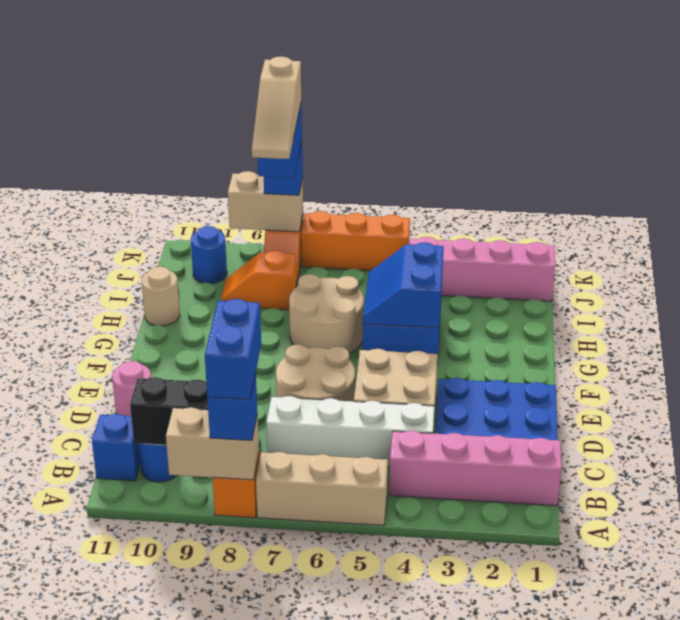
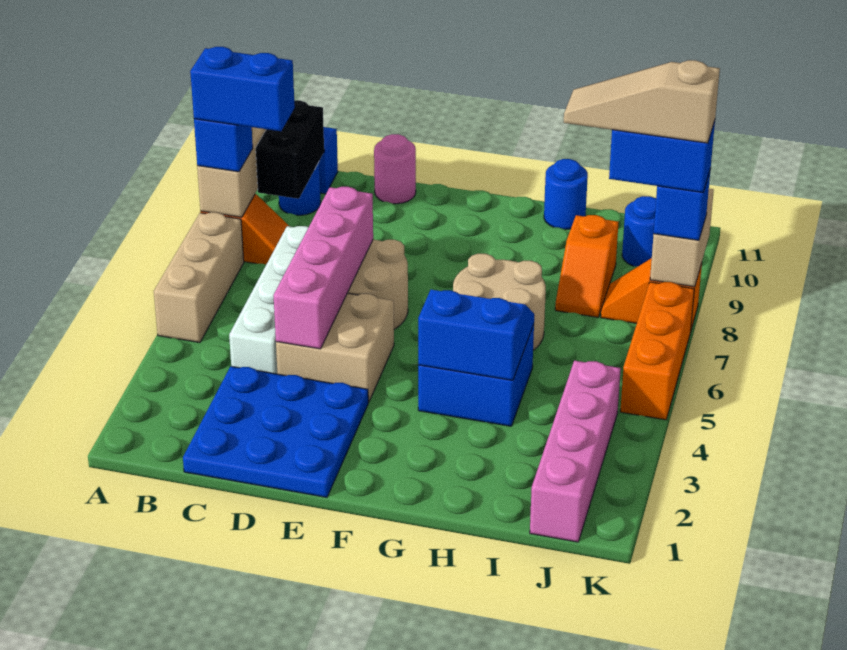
pink brick B1:B4 level 1 -> pink brick D4:D7 level 2
tan round brick H11 level 1 -> blue round brick H11 level 1
orange slope I8:I9 level 1 top 8 -> orange slope I8:I9 level 1 top 9

